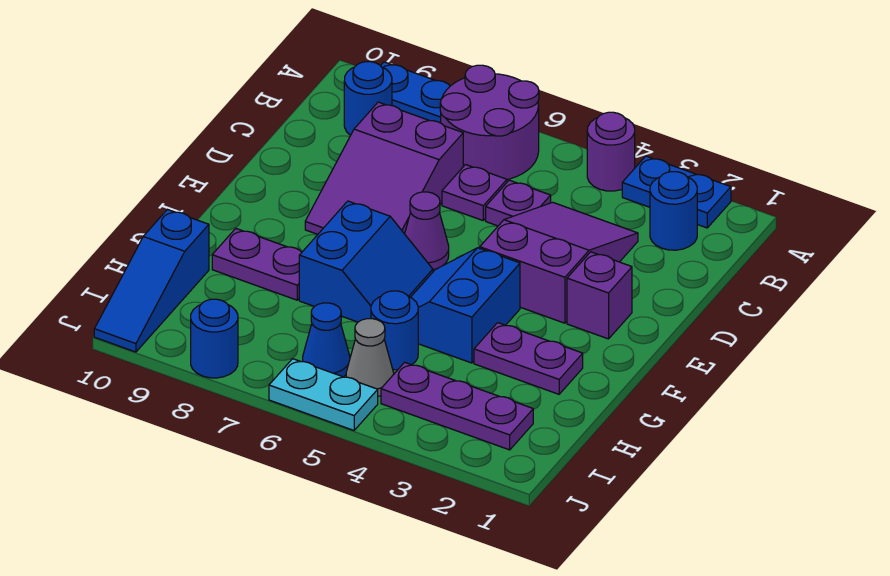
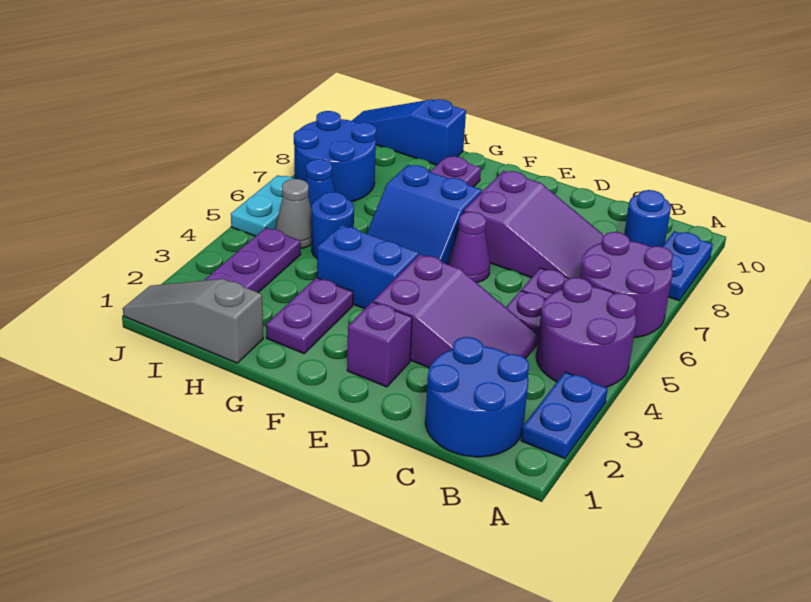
purple round brick A4 level 1 -> purple round brick A4:B5 level 1
blue round brick B2 level 1 -> blue round brick B1:C2 level 1
purple slope C7:E8 level 1 top C -> purple slope C7:E8 level 1 top E
none -> grey slope H1:J1 level 1 top H
blue round brick J8 level 1 -> blue round brick I7:J8 level 1

